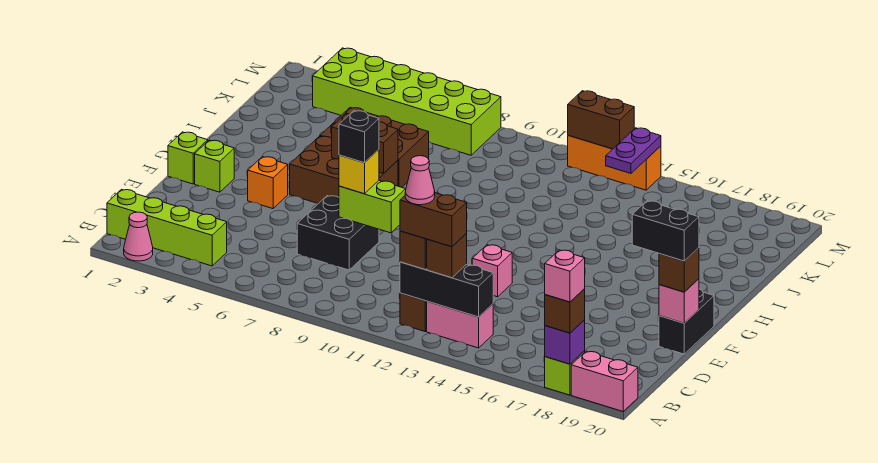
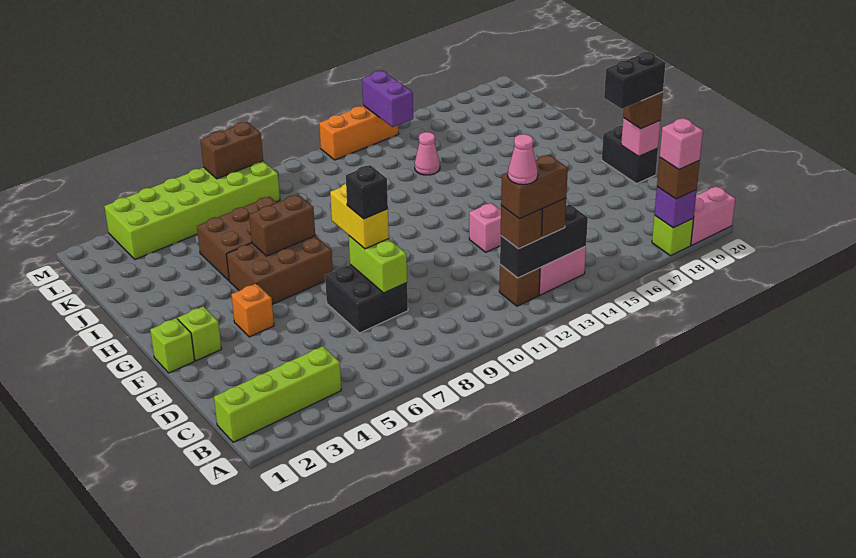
pink cone A2 level 1 -> pink cone J14 level 1
lime brick E8:E9 level 2 -> lime brick D8:E8 level 2
yellow brick E8 level 3 -> yellow brick E8:F8 level 3
purple plate L14:M14 level 2 -> purple brick L14:M14 level 2
brown brick M12:M13 level 2 -> brown brick M7:M8 level 2

